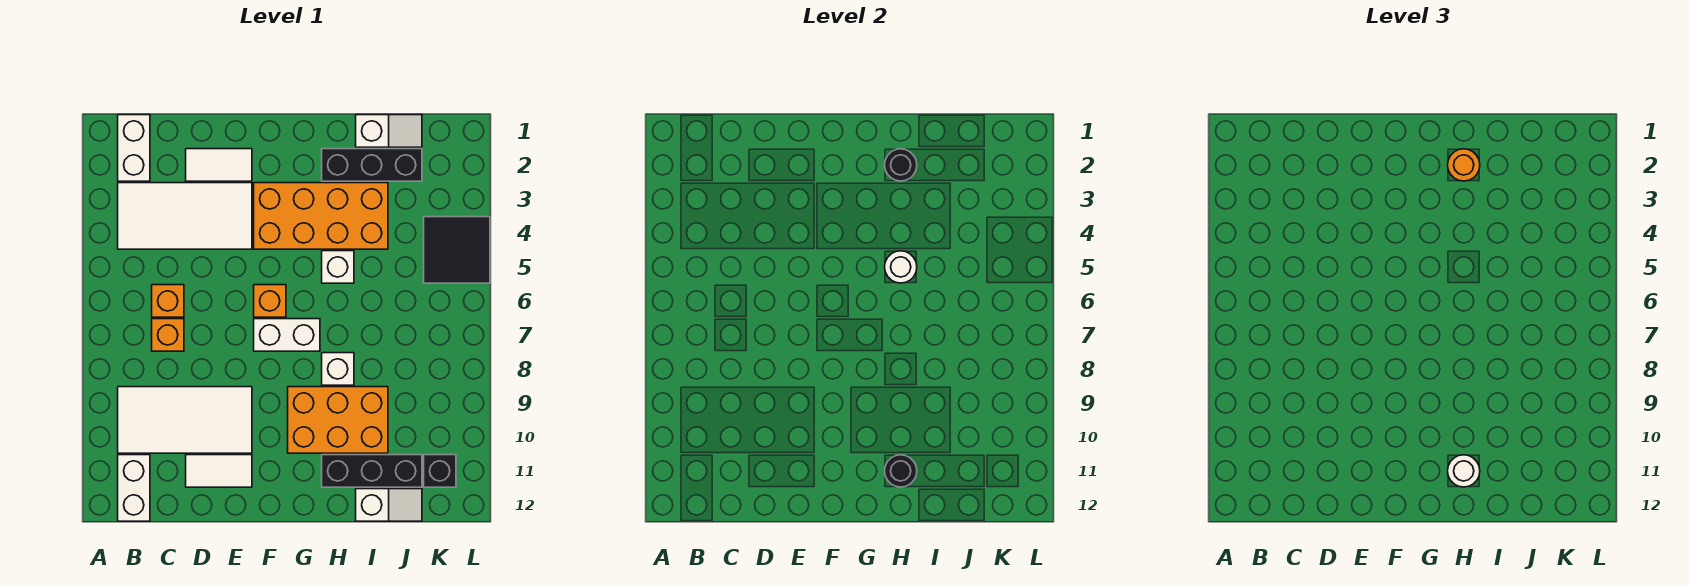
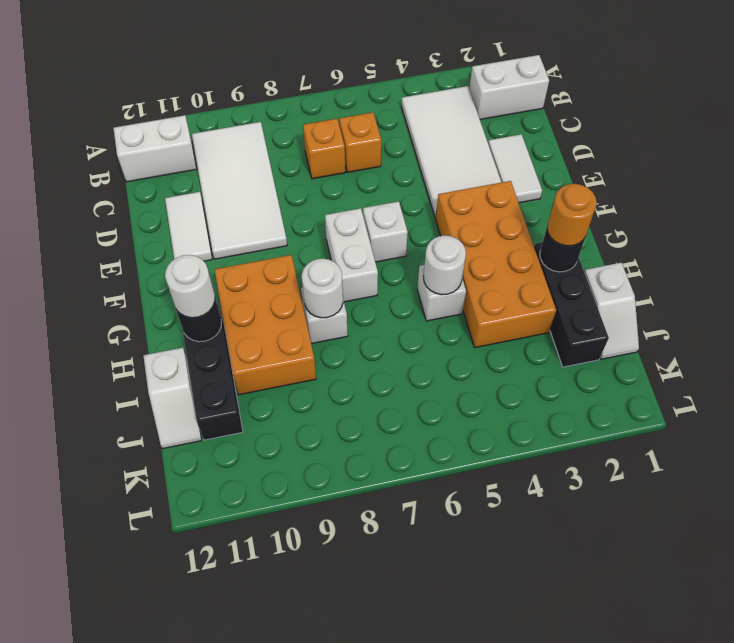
orange brick F6 level 1 -> white brick F6 level 1
none -> white round brick H8 level 2
black tile K4:L5 level 1 -> none
black brick K11 level 1 -> none

